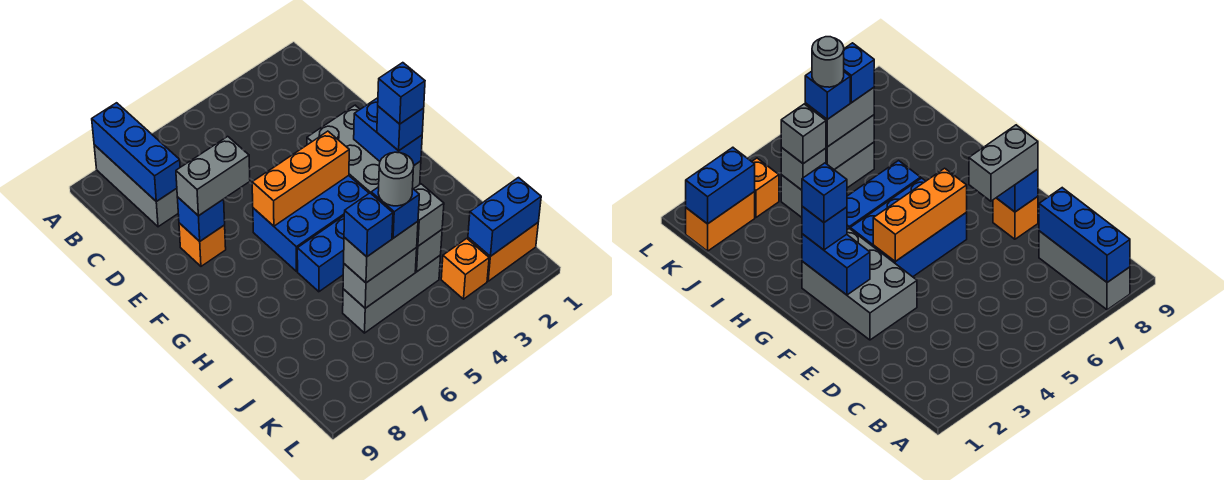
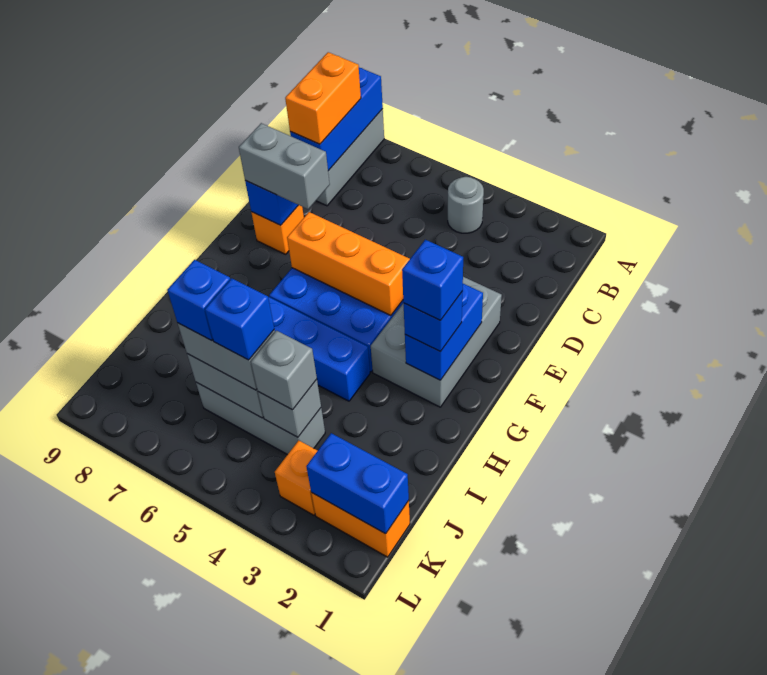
none -> orange brick B8:C8 level 3
grey round brick J5 level 5 -> grey round brick B4 level 1

